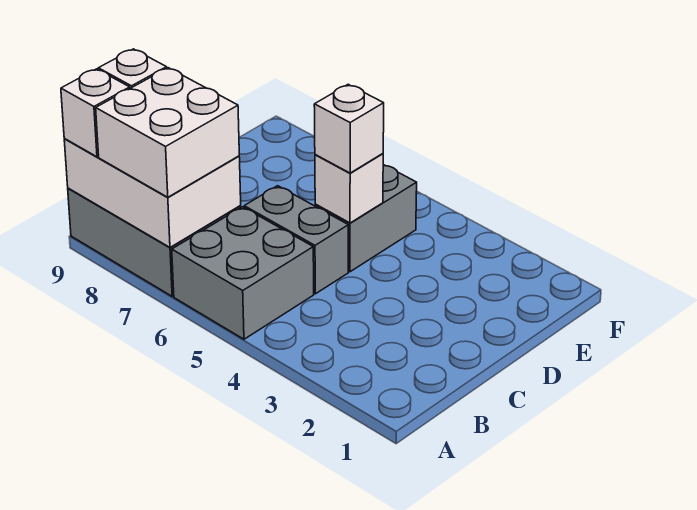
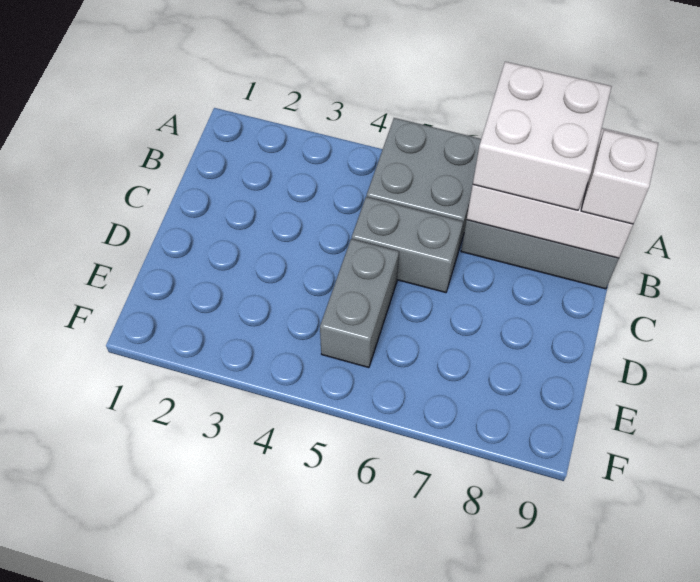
white brick A9 level 3 -> none
white brick D5 level 2 -> none
white brick D5 level 3 -> none

